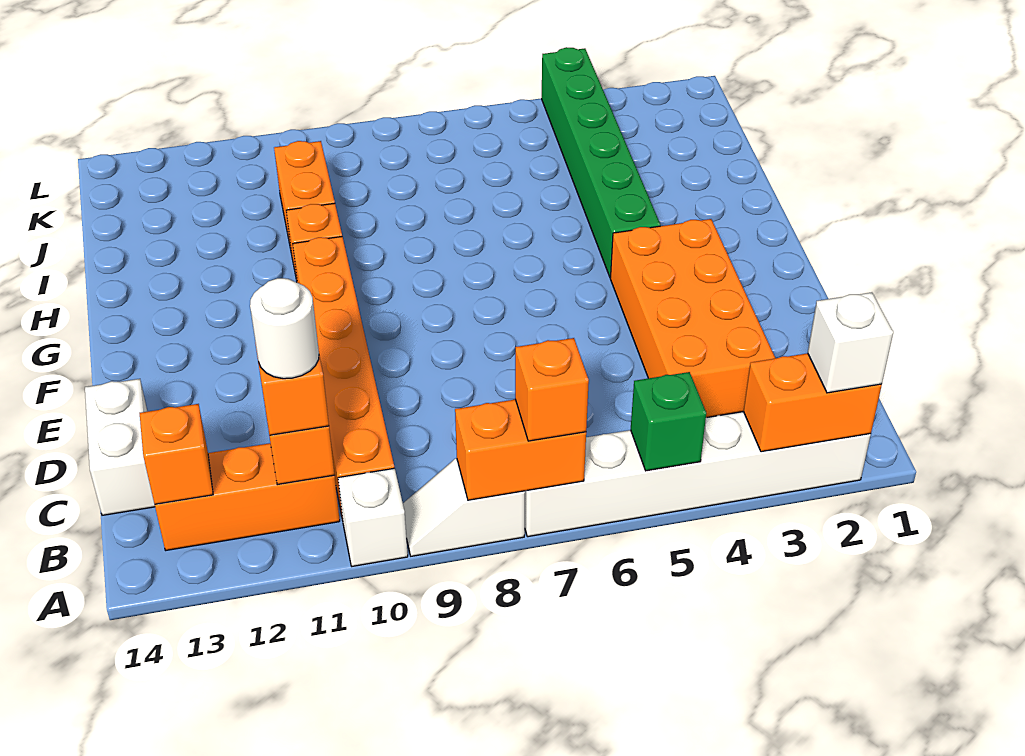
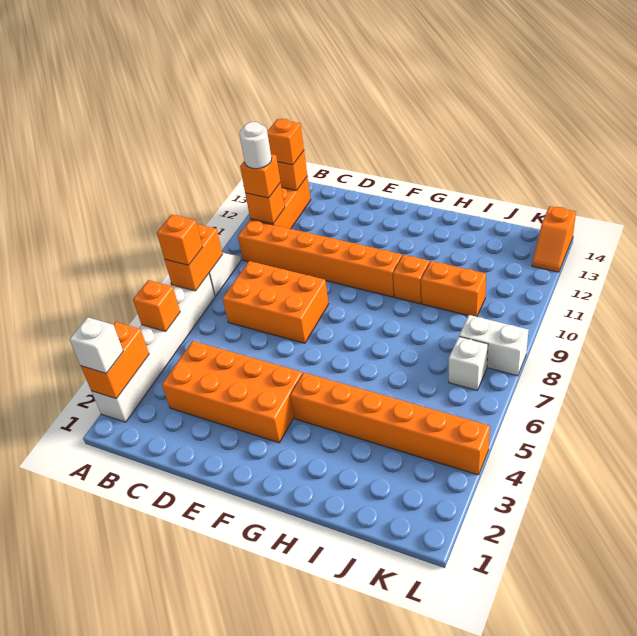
green brick A5 level 2 -> orange brick A5 level 2
white brick A10 level 1 -> white brick K7 level 1
none -> orange brick B13 level 3
none -> orange brick C7:E8 level 1
white brick C14:D14 level 1 -> white brick K8:L8 level 1
green brick G4:L4 level 1 -> orange brick G4:L4 level 1
none -> orange slope L13:L14 level 1 top 14

